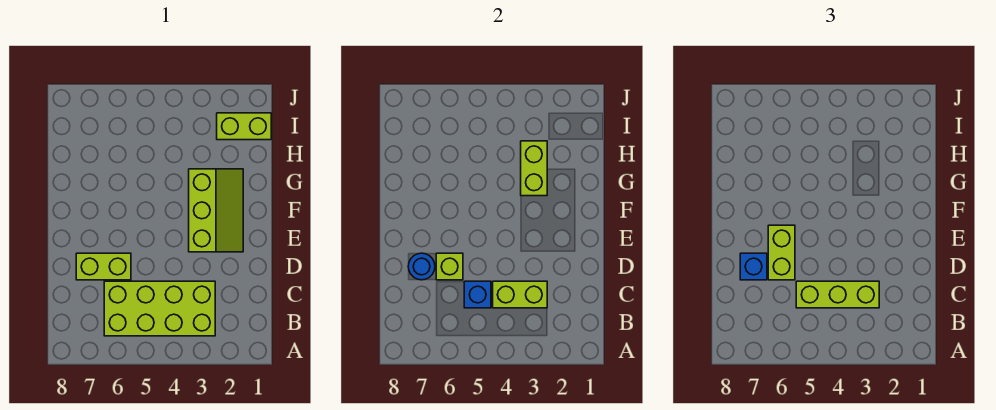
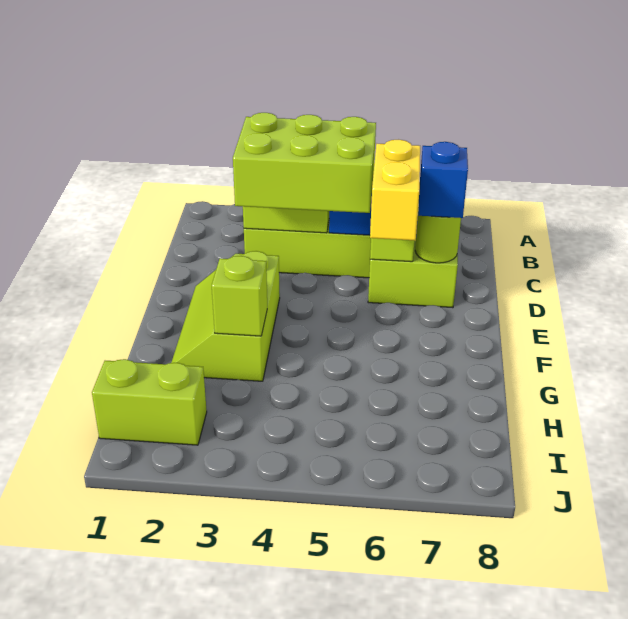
lime brick C3:C5 level 3 -> lime brick C3:D5 level 3
lime brick D6:E6 level 3 -> yellow brick D6:E6 level 3
blue round brick D7 level 2 -> lime round brick D7 level 2
lime brick G3:H3 level 2 -> lime brick G3 level 2

